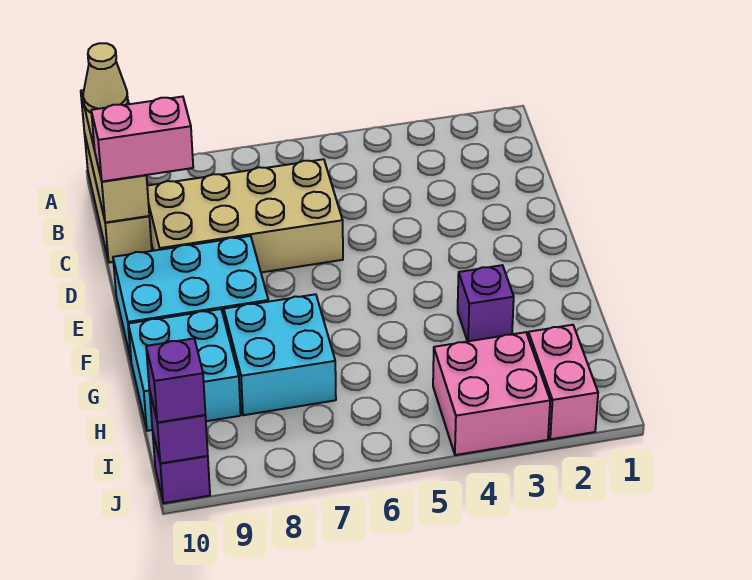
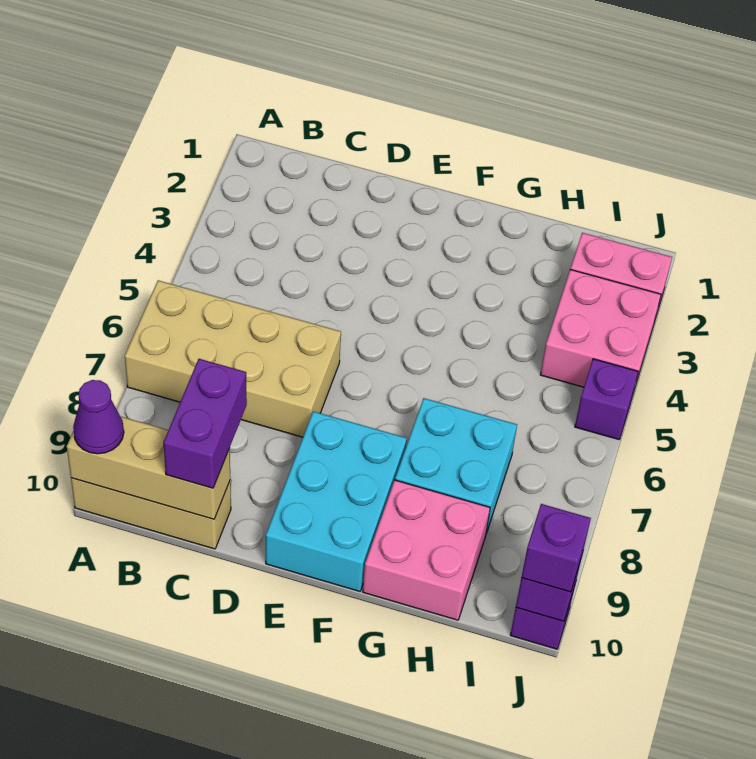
tan cone A10 level 3 -> purple cone A10 level 3
tan brick C6:D9 level 1 -> tan brick A6:D7 level 1
pink brick C9:C10 level 3 -> purple brick C9:C10 level 3
purple brick G3 level 1 -> purple brick J5 level 1
cyan brick G9:H10 level 1 -> pink brick G9:H10 level 1

